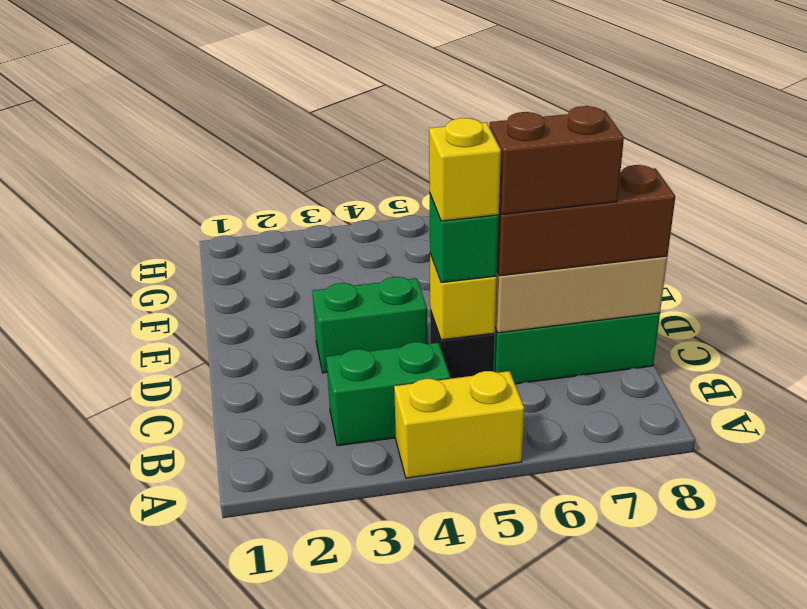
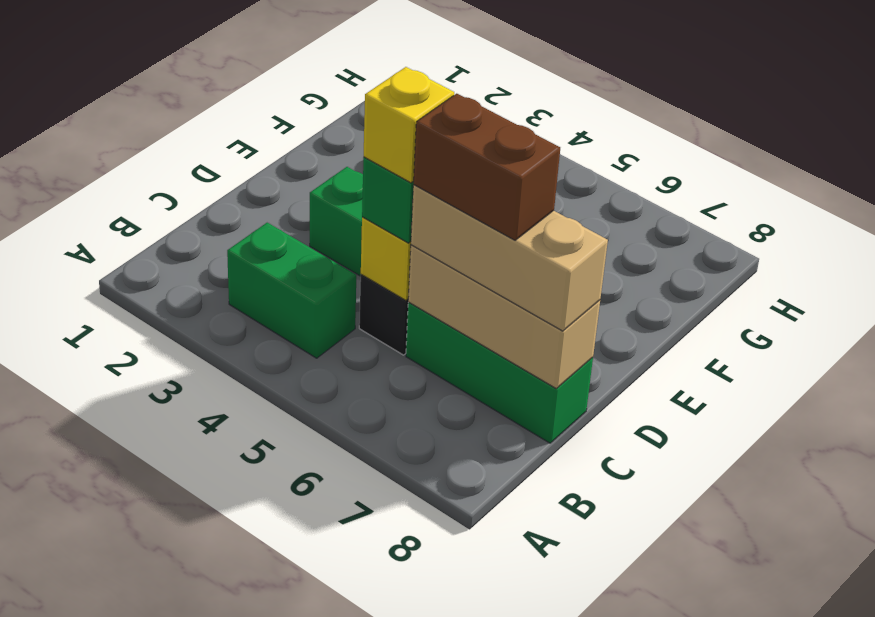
yellow brick A4:A5 level 1 -> none
brown brick C6:C8 level 3 -> tan brick C6:C8 level 3

